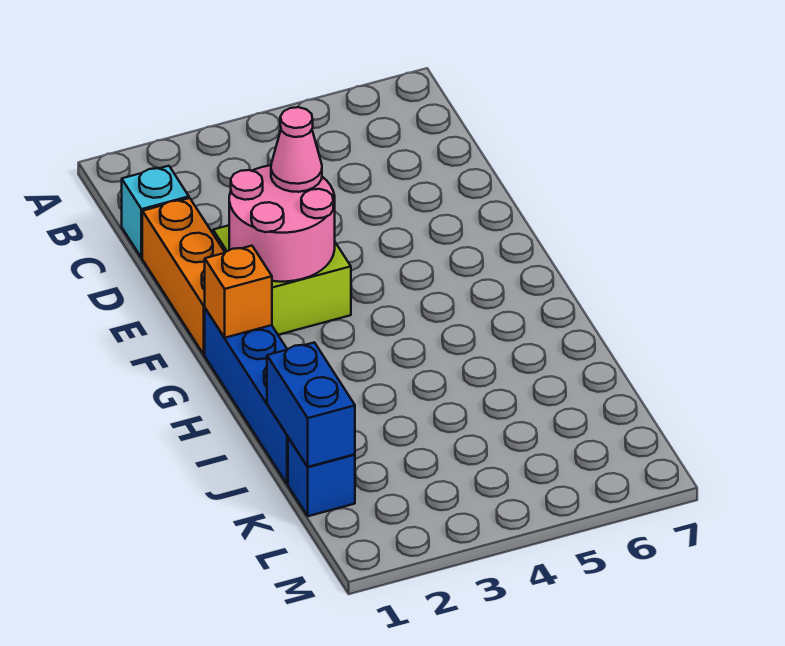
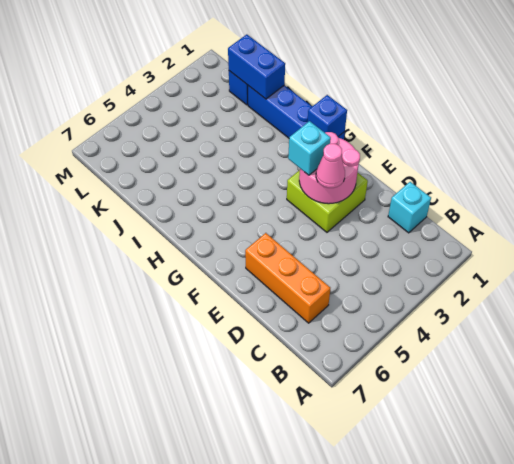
orange brick D1:F1 level 1 -> orange brick C6:E6 level 1
none -> cyan brick F3 level 3
orange brick G1 level 2 -> blue brick G1 level 2

